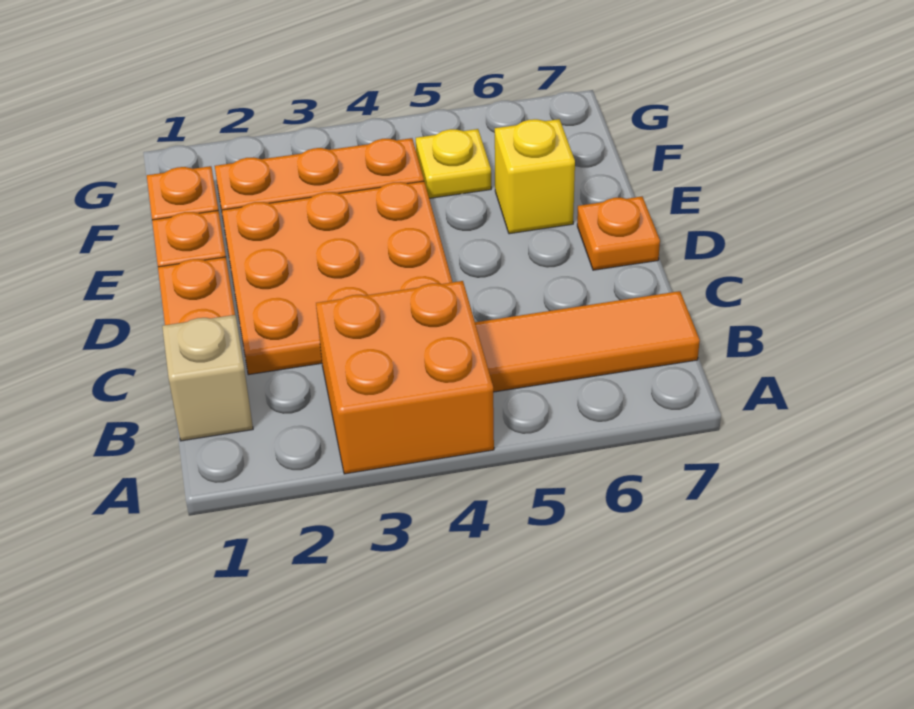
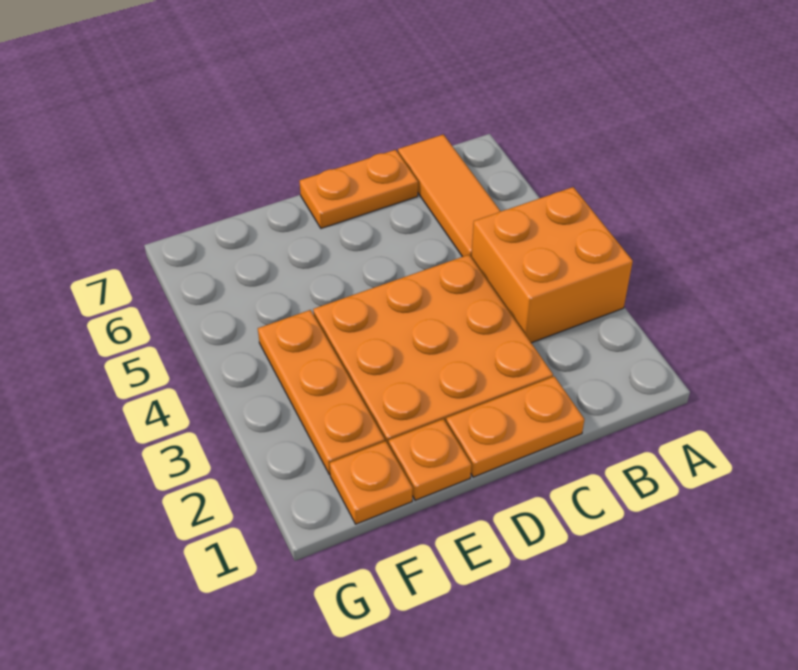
tan brick B1 level 1 -> none
orange plate D7 level 1 -> orange plate C7:D7 level 1
yellow brick E6 level 1 -> none
yellow plate F5 level 1 -> none

